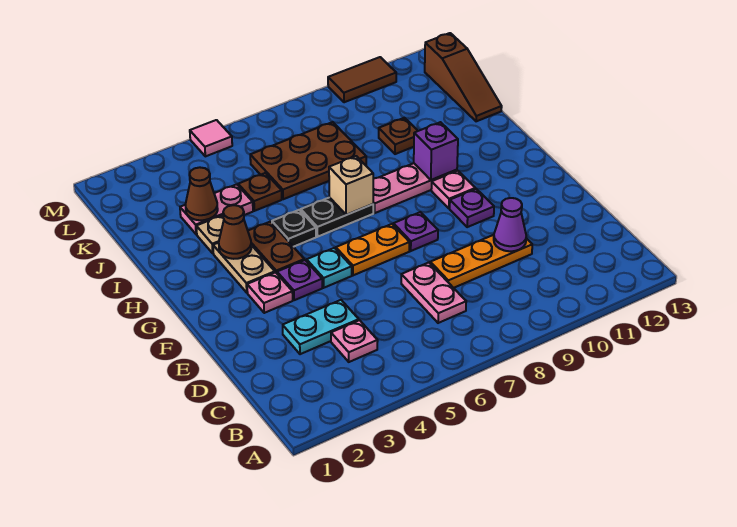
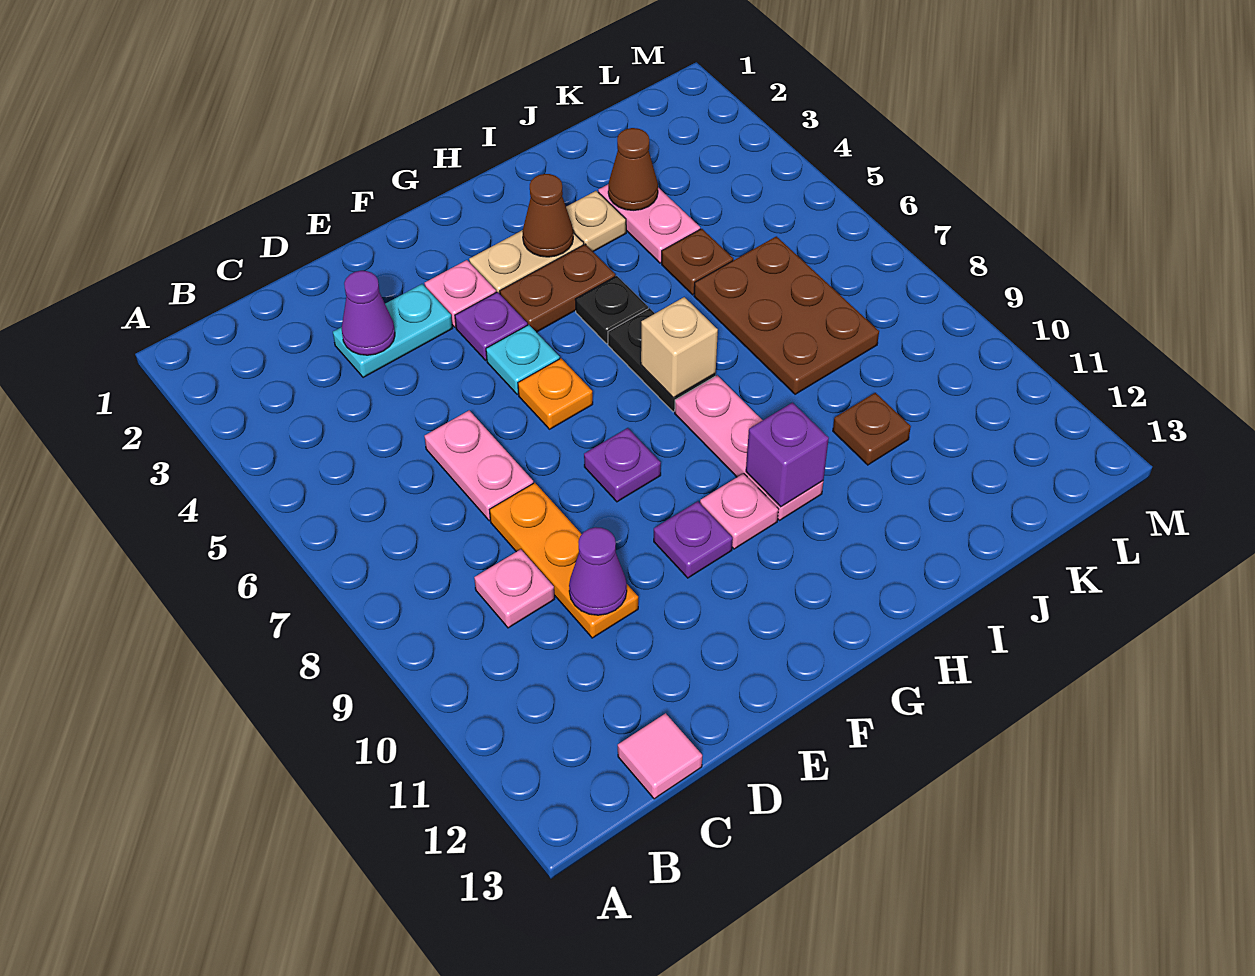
pink plate C4 level 1 -> pink plate C9 level 1
pink plate C7:D7 level 1 -> pink plate D6:D7 level 1
cyan plate D3:D4 level 1 -> cyan plate D3:E3 level 1
none -> purple cone D3 level 2
orange plate F6:F7 level 1 -> orange plate F6 level 1
brown slope J13:L13 level 1 top L -> none
pink tile M5 level 1 -> pink tile C13 level 1
brown tile M10:M11 level 1 -> none

